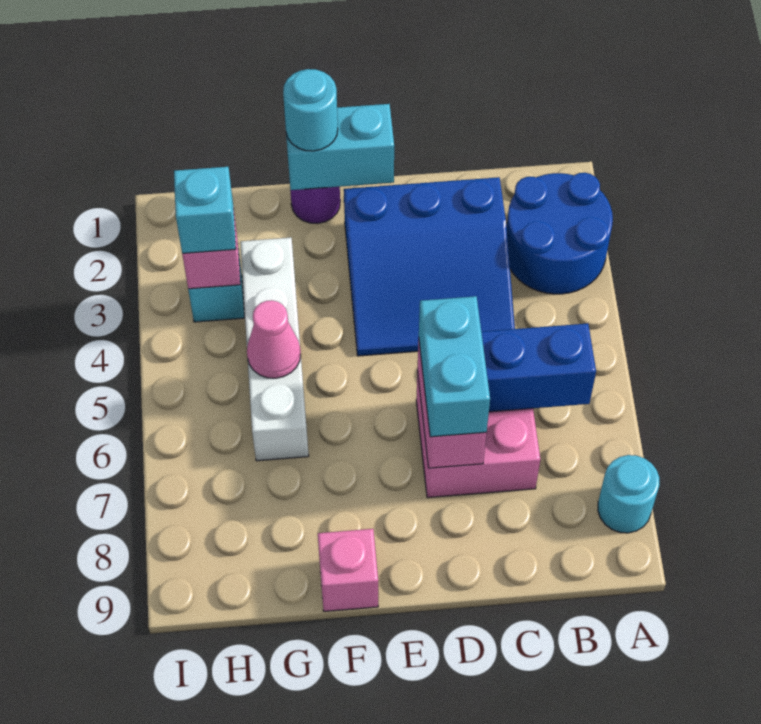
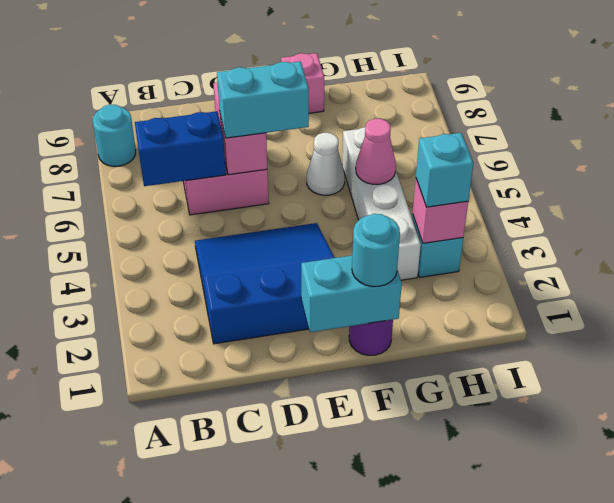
blue round brick A2:B3 level 1 -> none
cyan brick D6:D7 level 3 -> cyan brick D6:E6 level 3
none -> white cone F6 level 1

